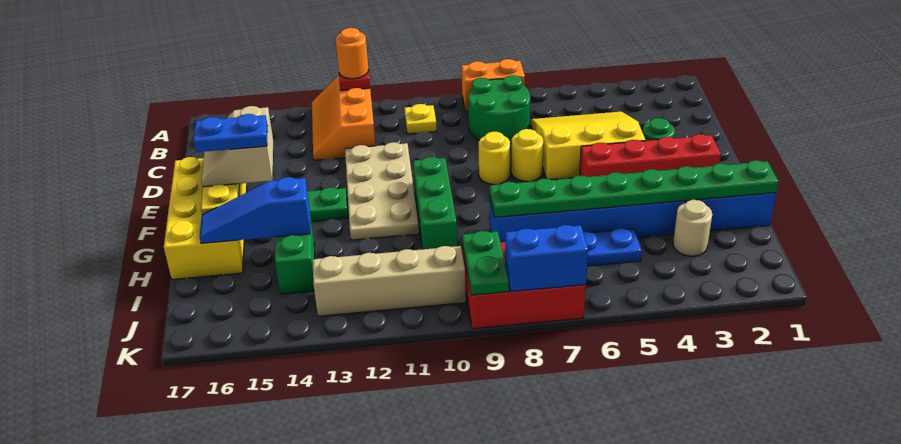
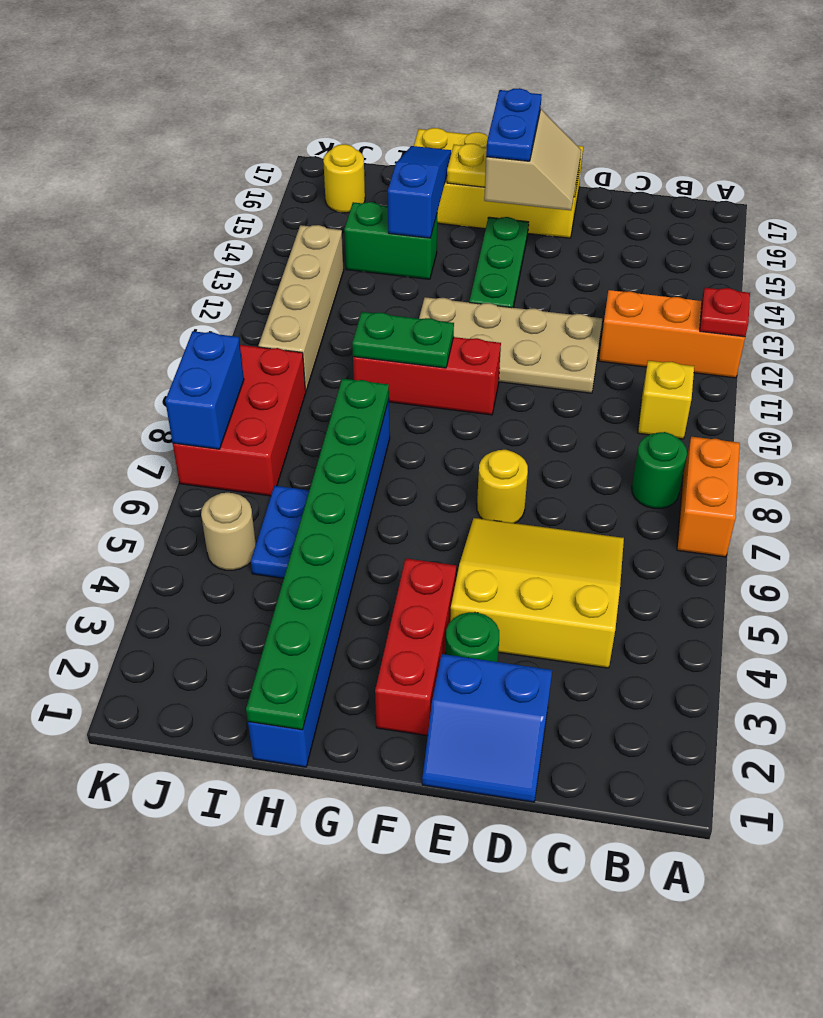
orange round brick A12 level 3 -> none
green round brick B7:C8 level 1 -> green round brick B8 level 1
yellow plate B10 level 1 -> yellow brick B10 level 1
yellow slope C4:E6 level 1 top E -> yellow slope C4:E6 level 1 top 4
none -> blue slope D1:E2 level 1 top 2
yellow round brick E8 level 1 -> yellow round brick J16 level 1
tan slope E15:F16 level 3 top 15 -> tan slope E15:F16 level 3 top F
red brick F2:F5 level 1 -> red brick F2:F4 level 1
green brick F10:H10 level 1 -> red brick F10:H10 level 1
tan round brick I3 level 1 -> tan round brick J5 level 1
green plate J9:K9 level 2 -> green plate G10:H10 level 2

